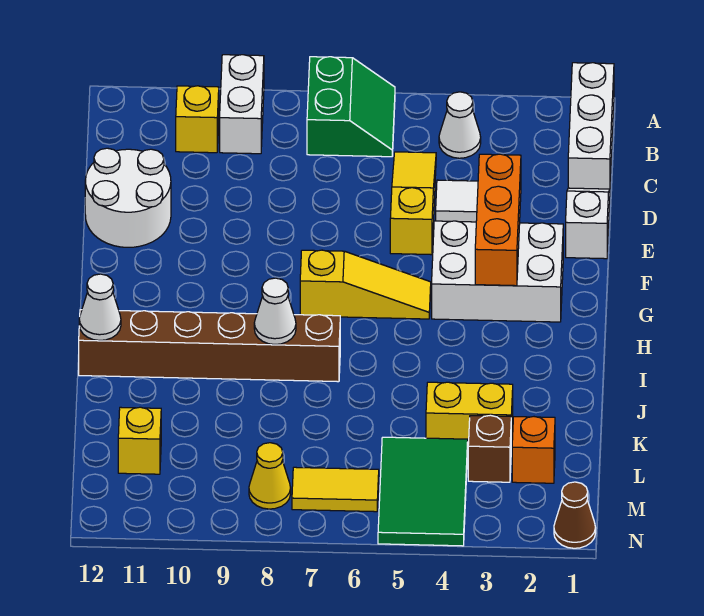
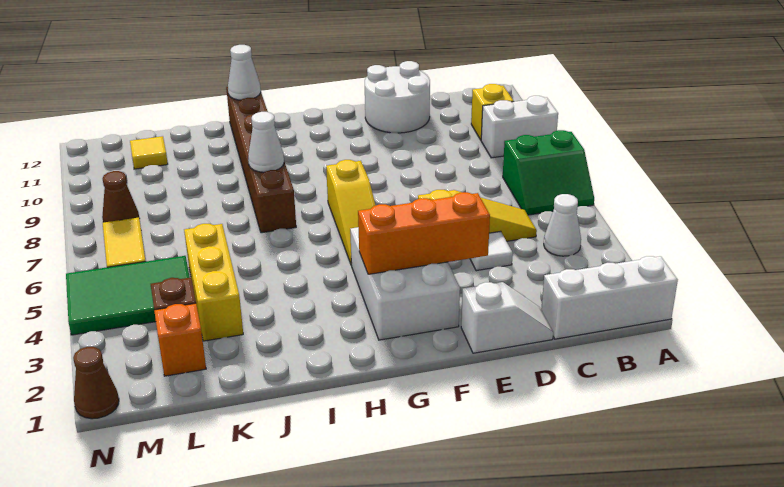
yellow brick K3:K4 level 1 -> yellow brick K3:K5 level 1
yellow brick L11 level 1 -> yellow tile L11 level 1
yellow cone M8 level 1 -> brown cone M8 level 1

